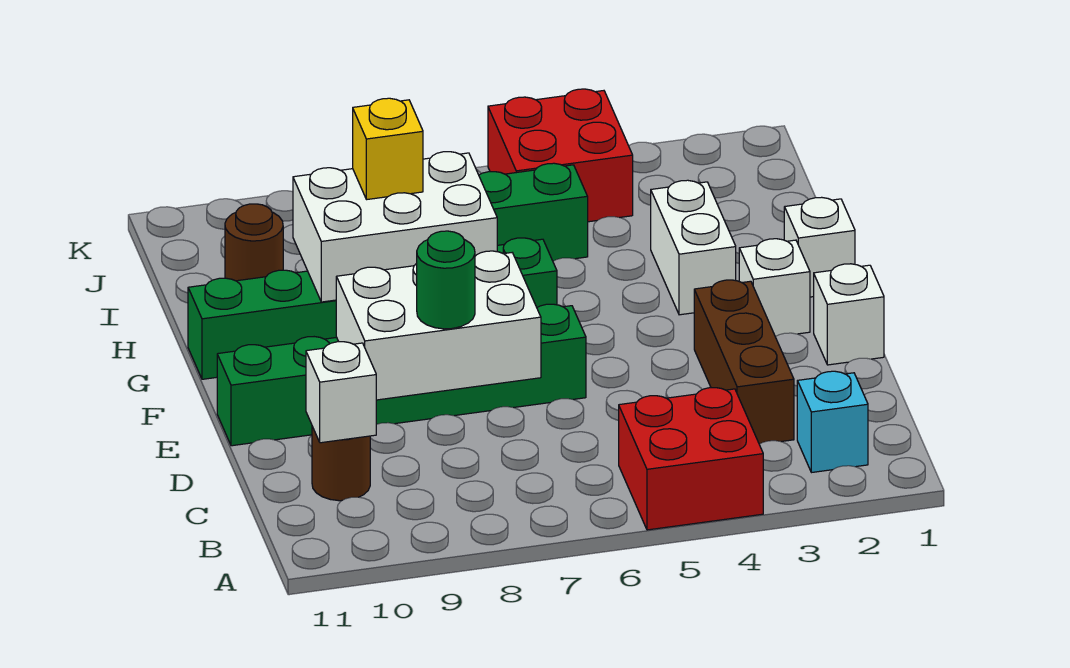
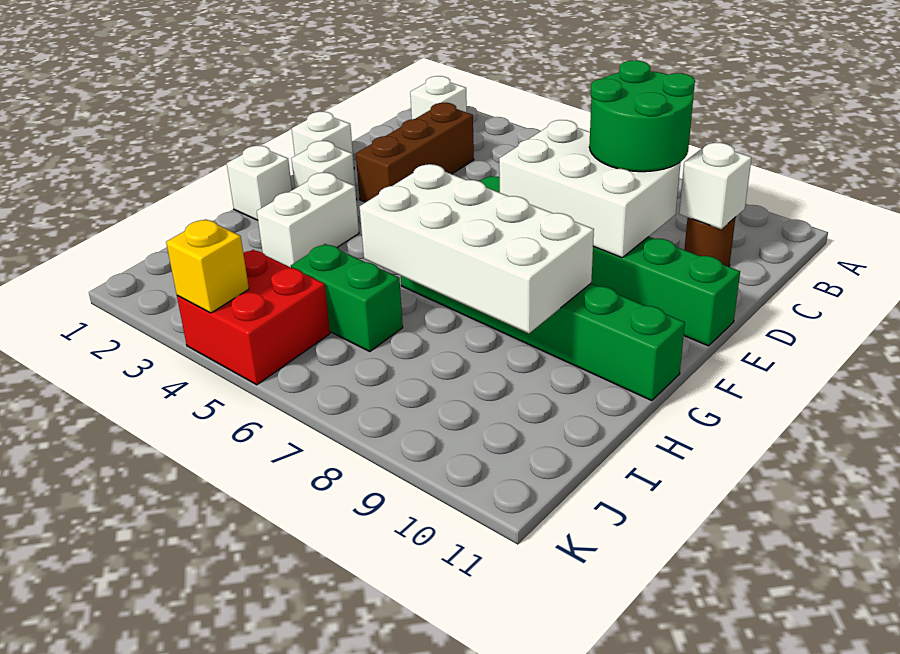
red brick A4:B5 level 1 -> none
cyan brick B2 level 1 -> white brick B2 level 1
green round brick D8 level 3 -> green round brick C8:D9 level 3
white brick G7:H9 level 2 -> white brick G6:H9 level 2
yellow brick H8 level 3 -> yellow brick K4 level 2
brown round brick I10 level 1 -> none

